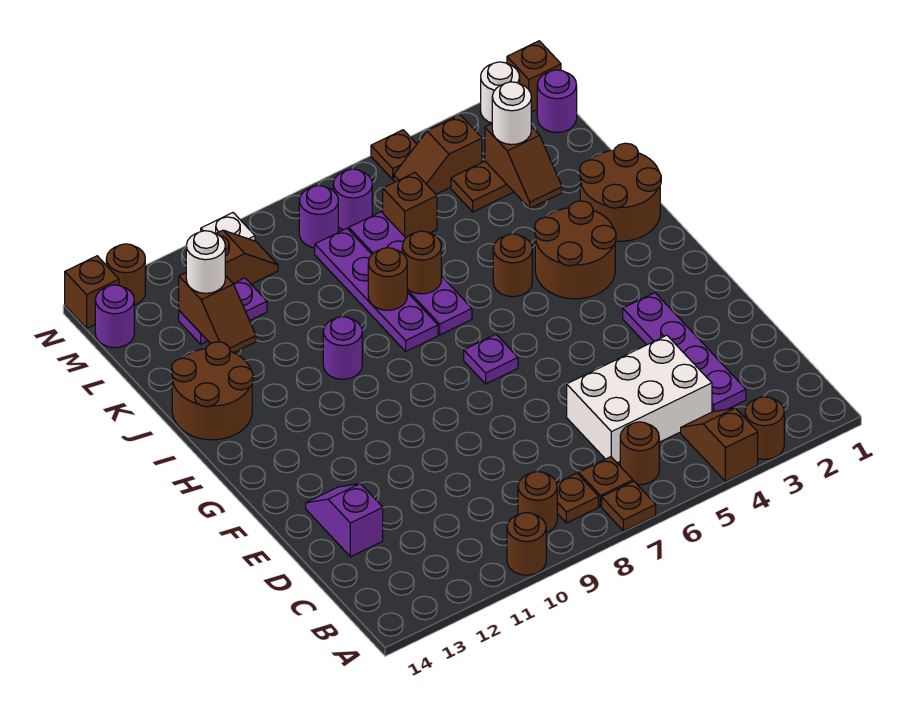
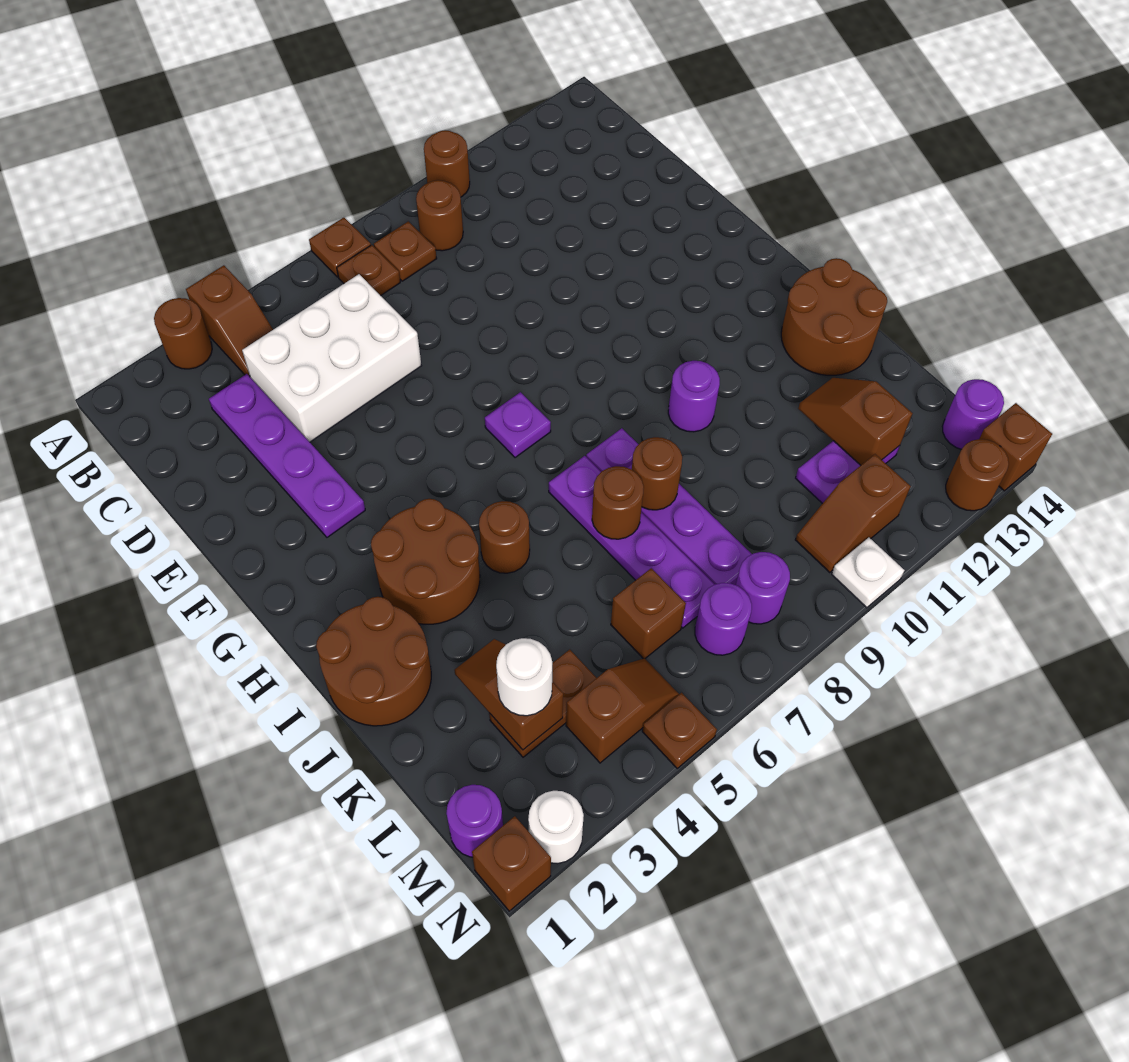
brown round brick B6 level 1 -> none
purple slope D13:E13 level 1 top D -> none
white round brick L12 level 3 -> none

